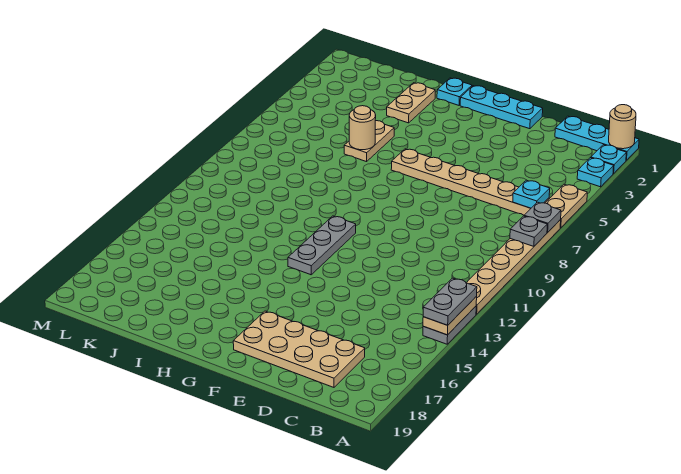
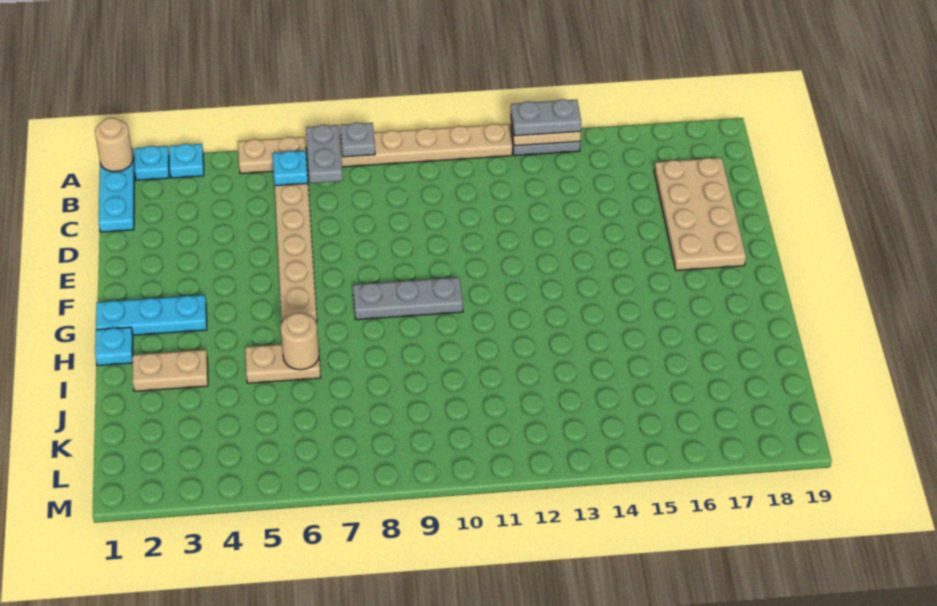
grey plate A7 level 2 -> grey plate A7:B7 level 2
cyan plate E1:G1 level 1 -> cyan plate G1:G3 level 1
grey plate G11:G13 level 1 -> grey plate G8:G10 level 1

